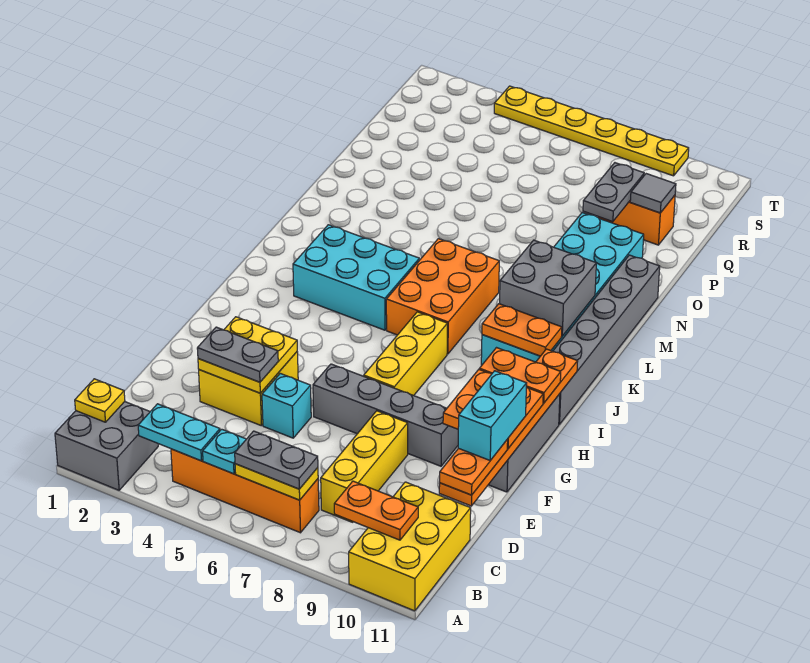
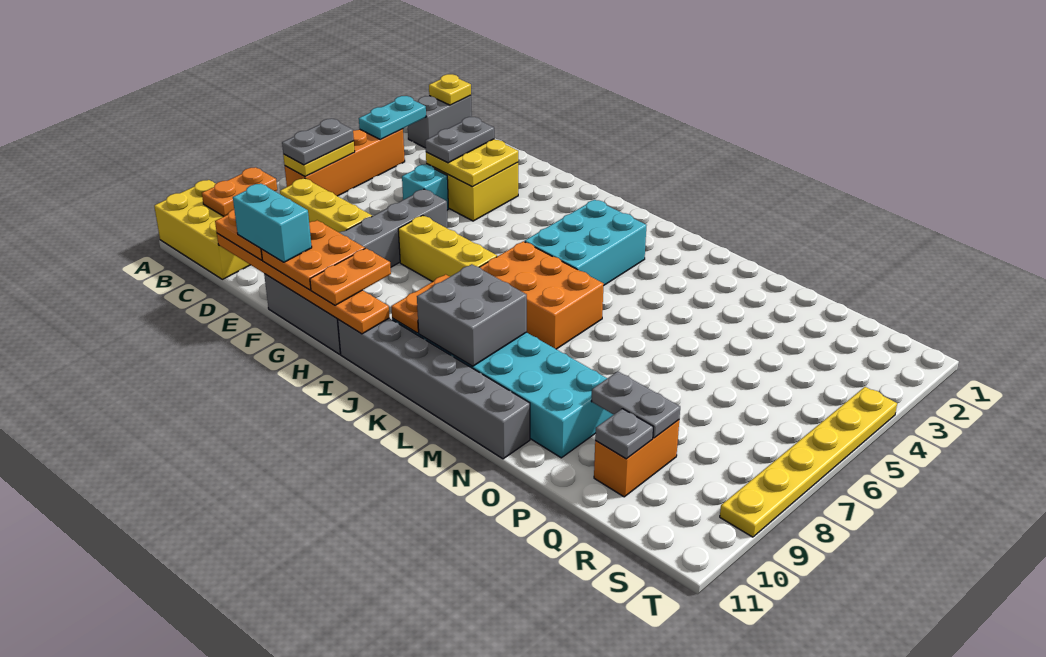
grey brick A1:B2 level 1 -> grey brick B1:B2 level 1
cyan plate B5 level 2 -> none
grey tile Q10 level 2 -> grey plate Q10 level 2

